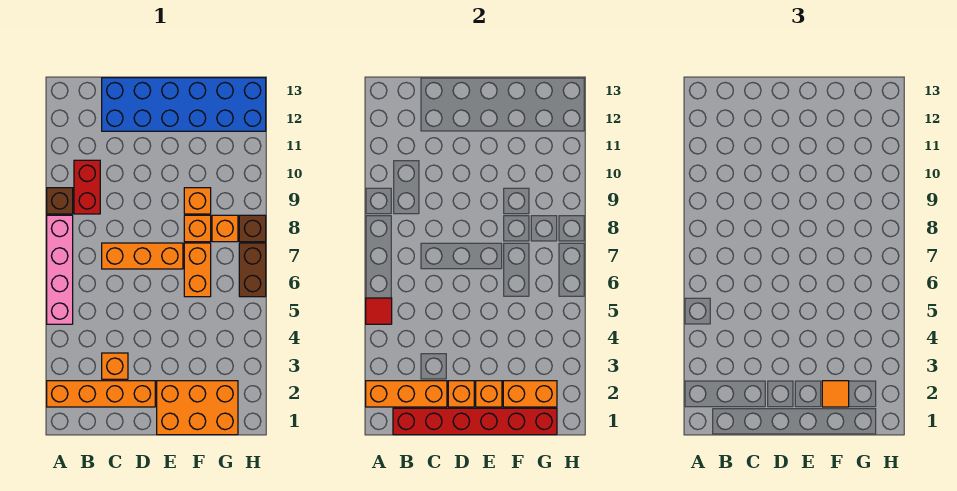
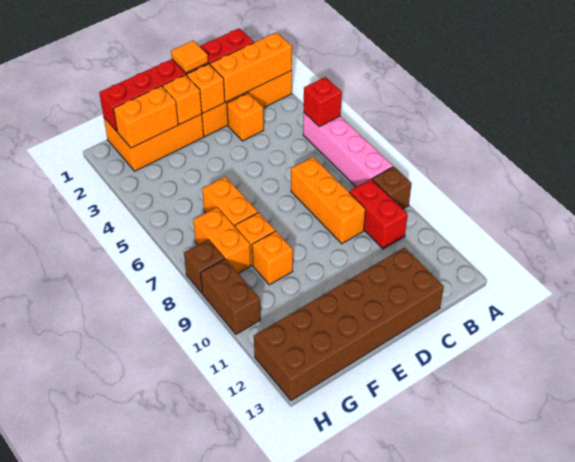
red tile A5 level 2 -> red brick A5 level 2
orange brick C7:E7 level 1 -> orange brick C7:C9 level 1
blue brick C12:H13 level 1 -> brown brick C12:H13 level 1
orange tile F2 level 3 -> orange tile D1 level 3
orange brick G8 level 1 -> orange brick G7:G8 level 1
brown brick H6:H7 level 1 -> brown brick H9:H10 level 1

